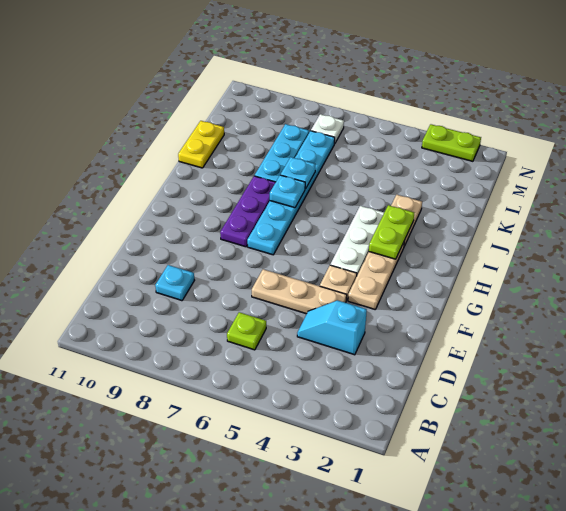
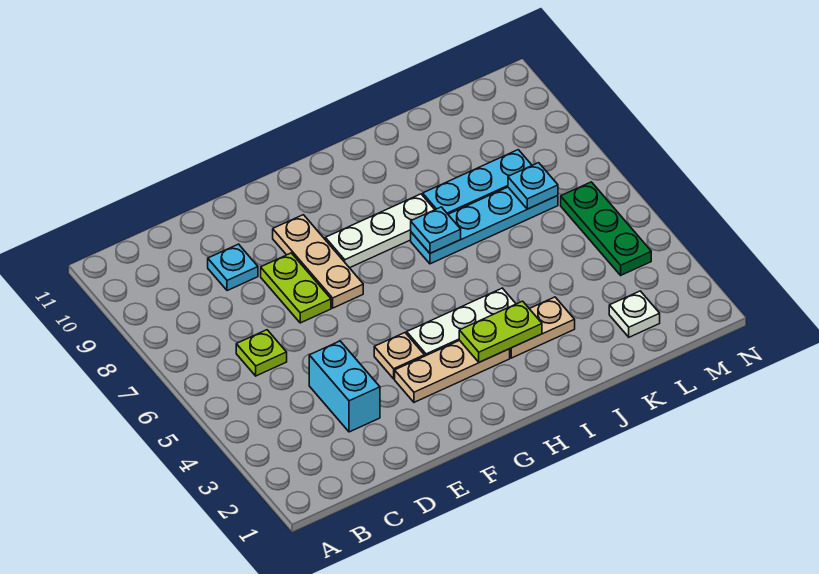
cyan slope D3:D4 level 1 top 3 -> cyan brick D3:D4 level 1
tan plate E4:E6 level 1 -> tan plate F7:F9 level 1
cyan plate G7:L7 level 1 -> cyan plate I7:L7 level 1
purple plate G8:I8 level 1 -> white plate G8:I8 level 1
cyan plate J7 level 2 -> cyan plate L7 level 2
yellow plate J11:K11 level 1 -> none
none -> green plate M4:M6 level 1
white plate M7 level 1 -> white plate L2 level 1
lime plate N2:N3 level 1 -> lime plate E7:E8 level 1

